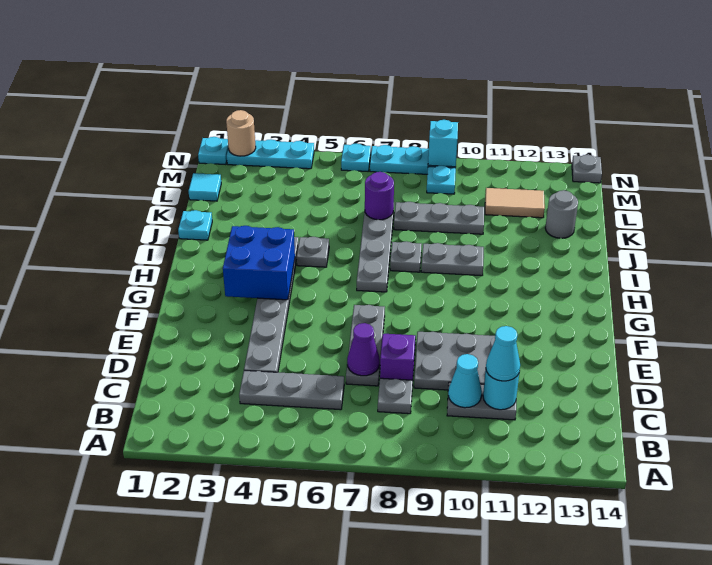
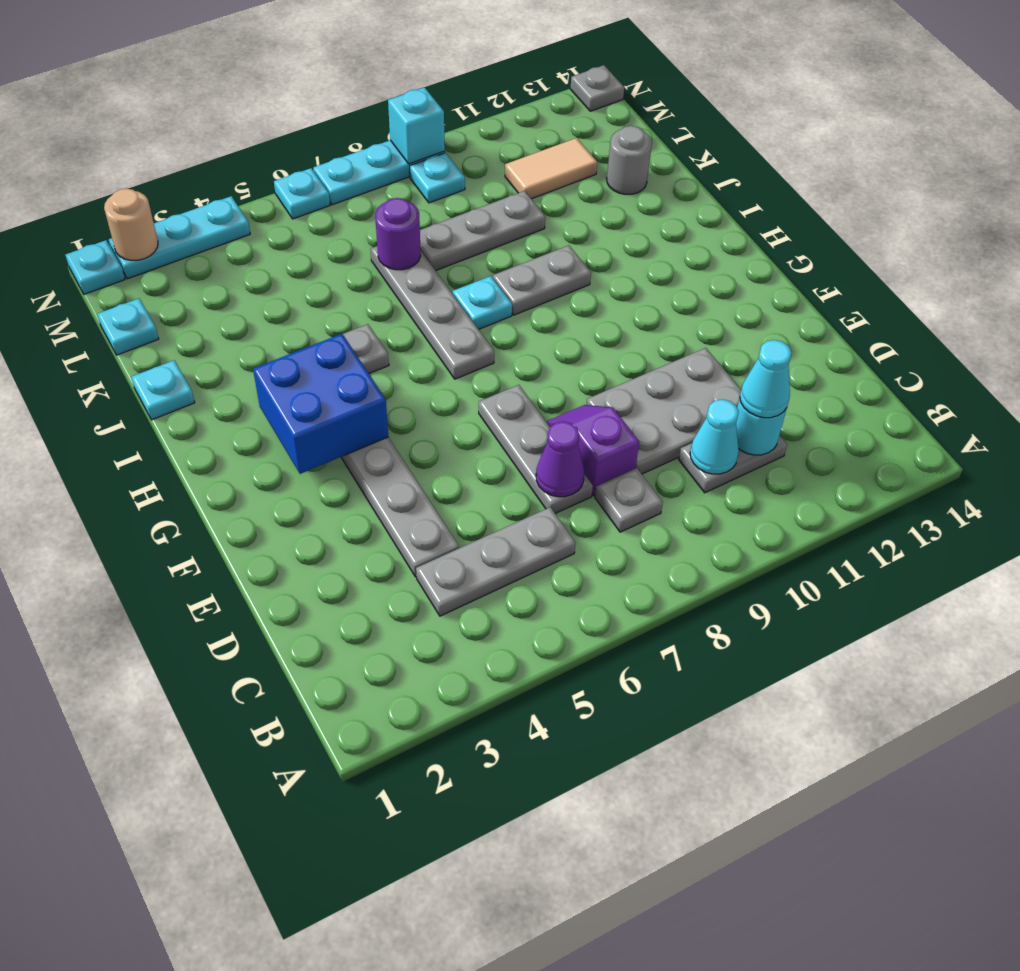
grey plate I8 level 1 -> cyan plate I8 level 1
cyan tile L1 level 1 -> cyan plate L1 level 1

